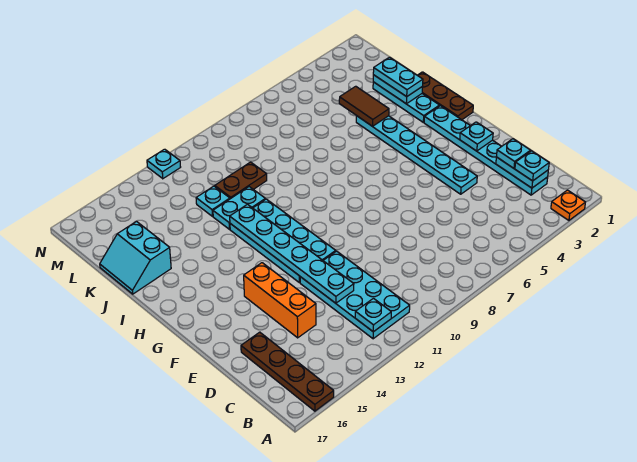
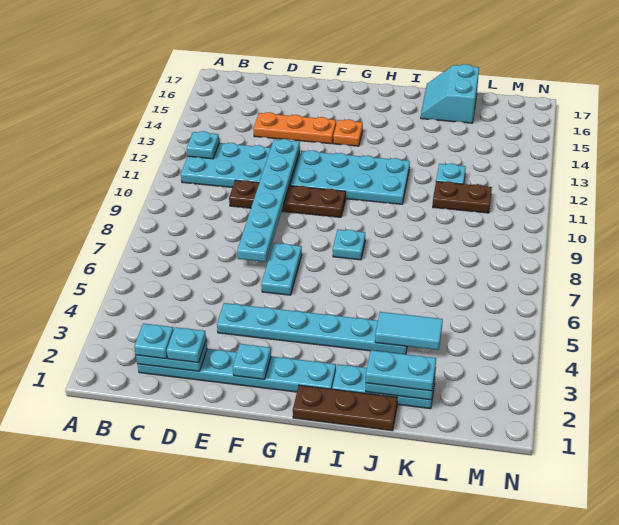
orange plate A2 level 1 -> orange plate G14 level 1
brown plate A16:D16 level 1 -> brown plate D10:G10 level 1
cyan plate D12:I12 level 2 -> cyan plate E7:E12 level 2
orange brick D14:F14 level 1 -> orange plate D14:F14 level 1
brown tile J4:K4 level 2 -> cyan tile J4:K4 level 2
cyan plate J11:J12 level 1 -> cyan plate F6:F7 level 1
cyan slope J16:K17 level 1 top 16 -> cyan slope J16:K17 level 1 top K
brown plate K10:K11 level 1 -> brown plate K11:L11 level 1
cyan plate N12 level 1 -> cyan plate H8 level 1

